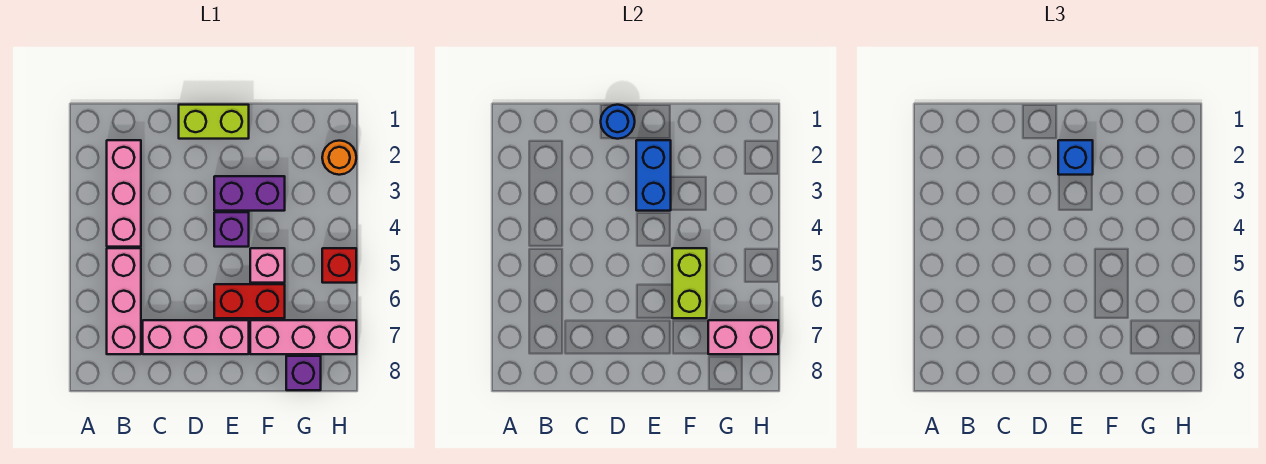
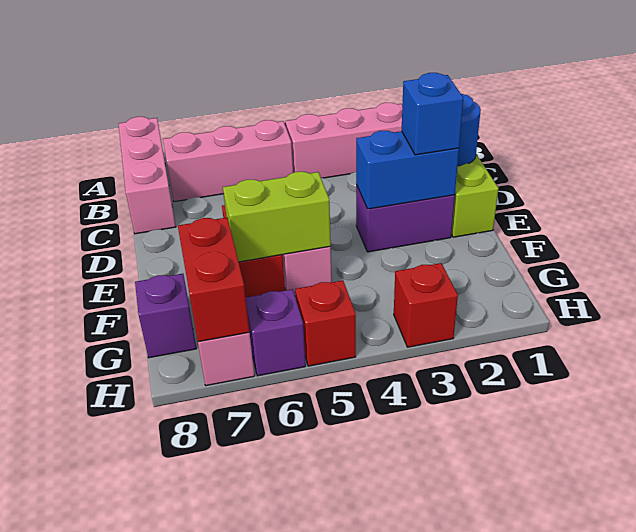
pink brick C7:E7 level 1 -> pink brick A8:C8 level 1
purple brick E3:F3 level 1 -> purple brick E2:E3 level 1
purple brick E4 level 1 -> purple brick H6 level 1
pink brick G7:H7 level 2 -> red brick G7:H7 level 2
orange round brick H2 level 1 -> none
none -> red brick H3 level 1

